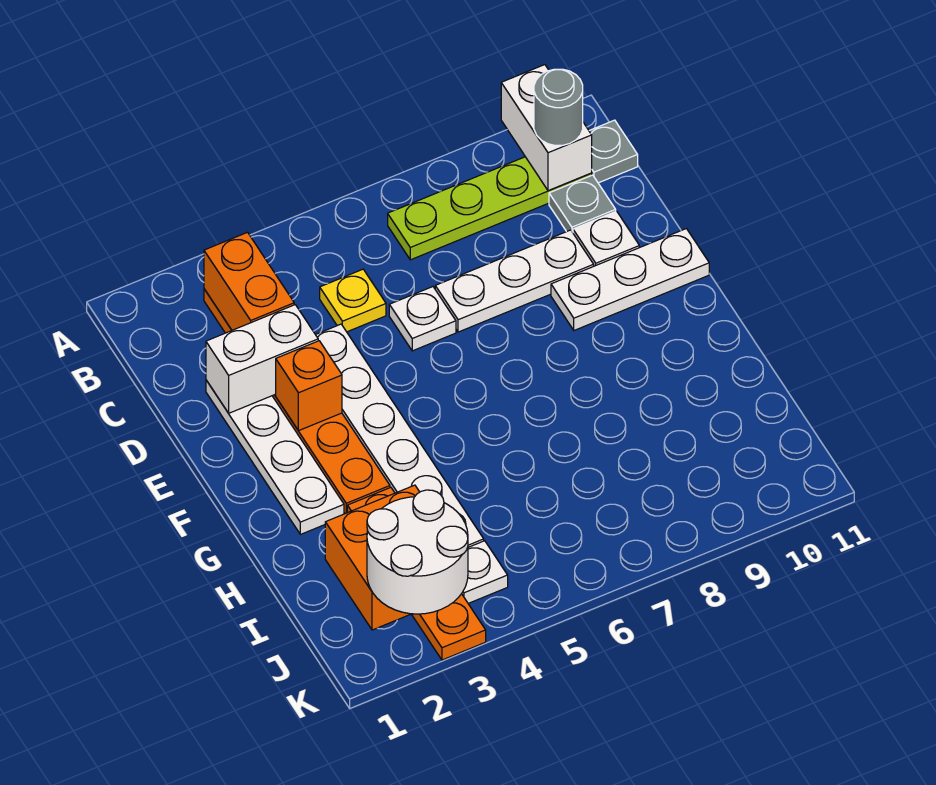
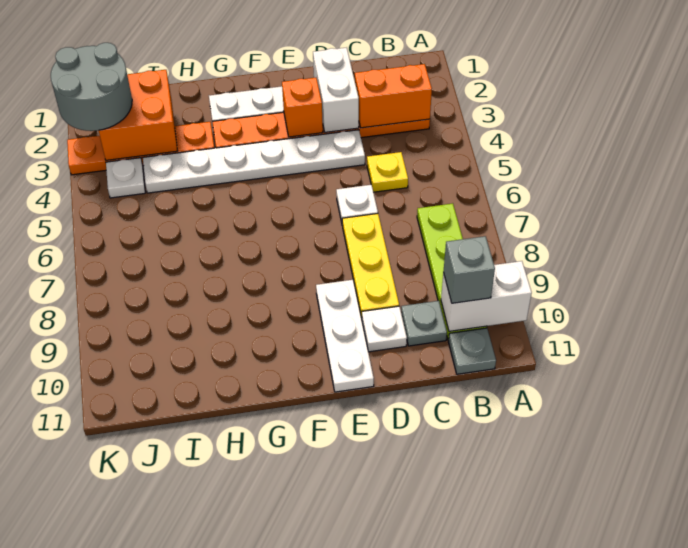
grey round brick B10 level 3 -> grey brick B10 level 3
white plate D7:D9 level 1 -> yellow plate D7:D9 level 1
white round brick J2:K3 level 3 -> grey round brick J2:K3 level 3

